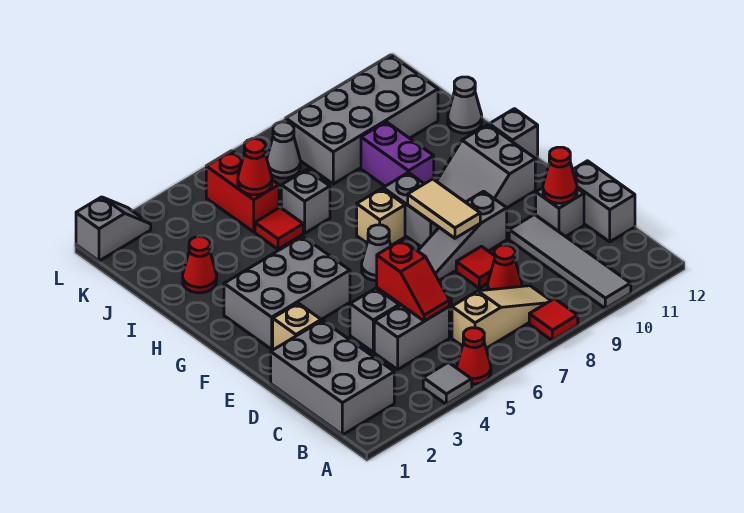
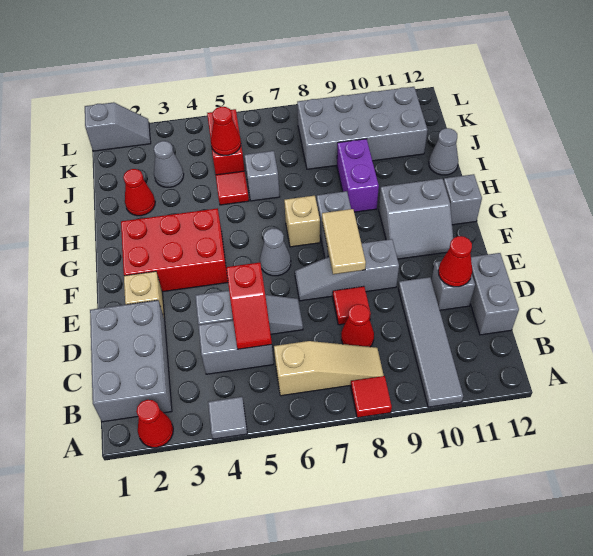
red cone A5 level 1 -> red cone A2 level 1
grey brick F2:G4 level 1 -> red brick F2:G4 level 1
grey slope F10:G11 level 1 top 11 -> grey slope F10:G11 level 1 top G
grey cone K7 level 1 -> grey cone J3 level 1

